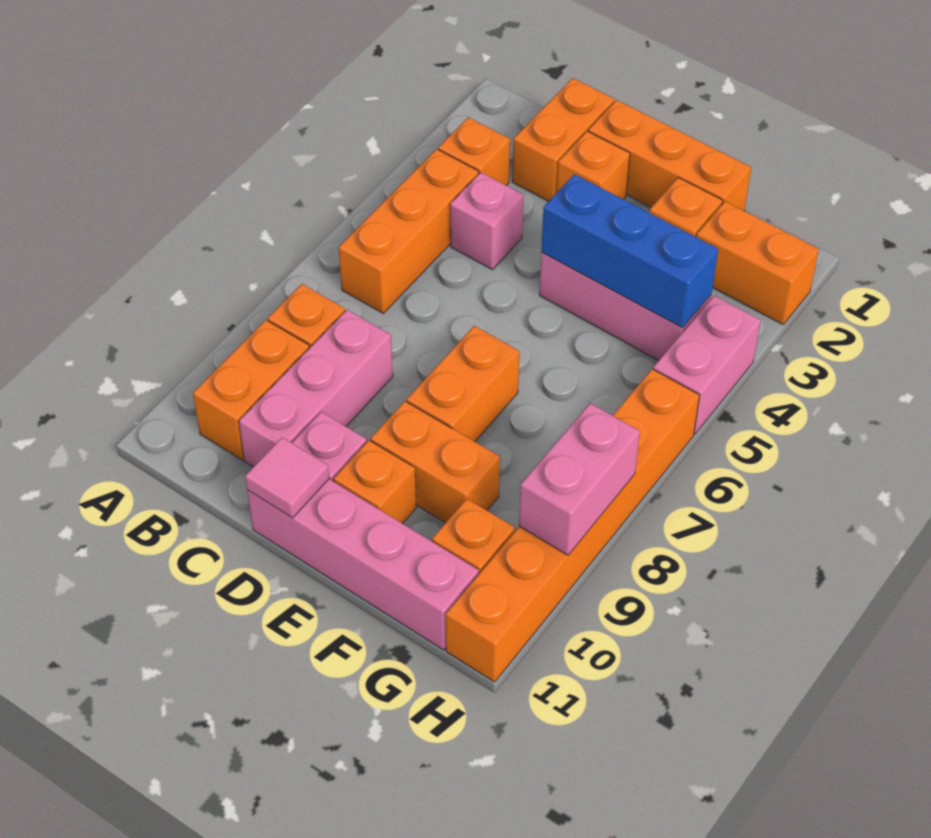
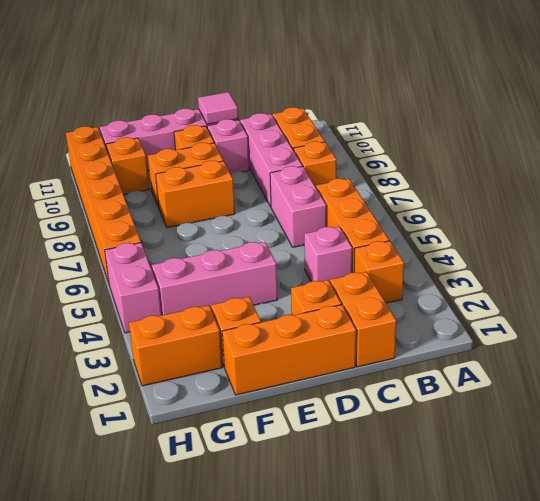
blue brick E4:G4 level 2 -> none
orange brick E7:E8 level 1 -> orange brick E8:F8 level 1
pink brick H8:H9 level 2 -> pink brick C6:C7 level 1

